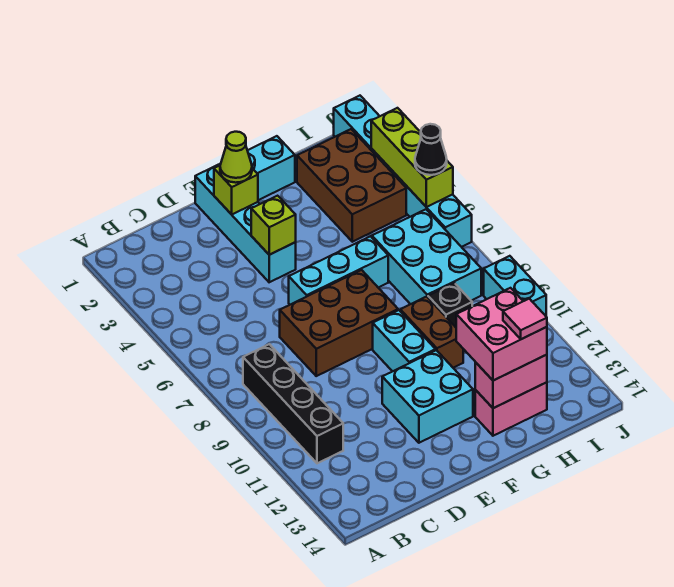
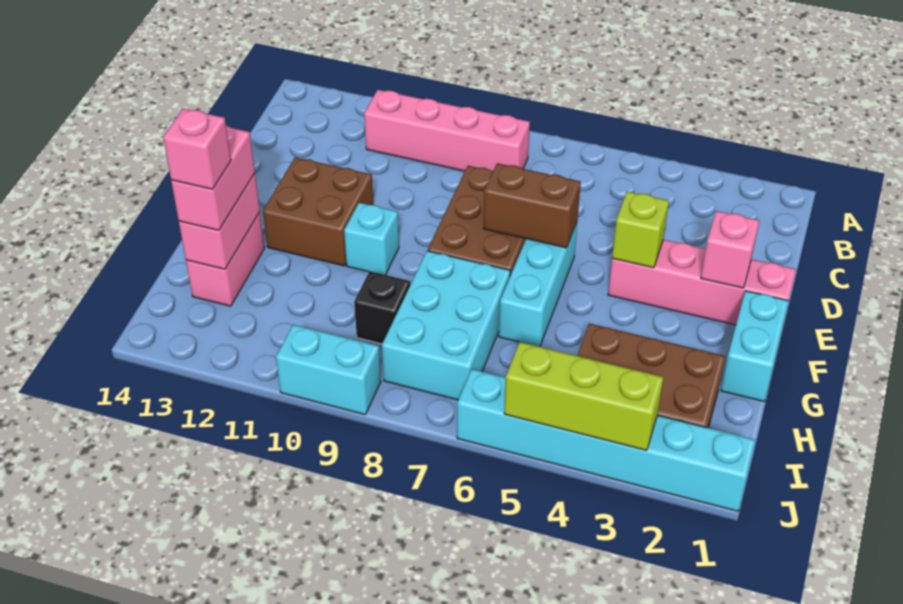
black brick B8:B11 level 1 -> pink brick B8:B11 level 1
cyan brick E1:E4 level 1 -> pink brick E1:E4 level 1
lime brick E2 level 2 -> pink brick E2 level 2
lime cone E2 level 3 -> none
cyan brick E11:F12 level 1 -> brown brick E11:F12 level 1
cyan brick F9:F10 level 1 -> cyan brick F10 level 1
brown brick G9:G10 level 1 -> brown brick E6:E7 level 2
pink brick G12:H13 level 3 -> pink brick G13:H13 level 3
cyan brick H6:I8 level 1 -> cyan brick G7:I8 level 1
pink tile H13 level 4 -> pink brick H13 level 4
black cone J5 level 3 -> none

